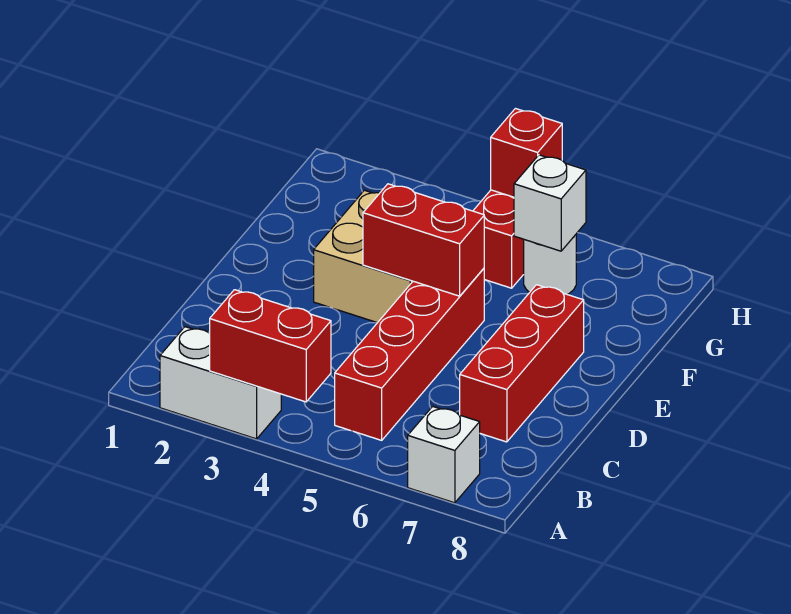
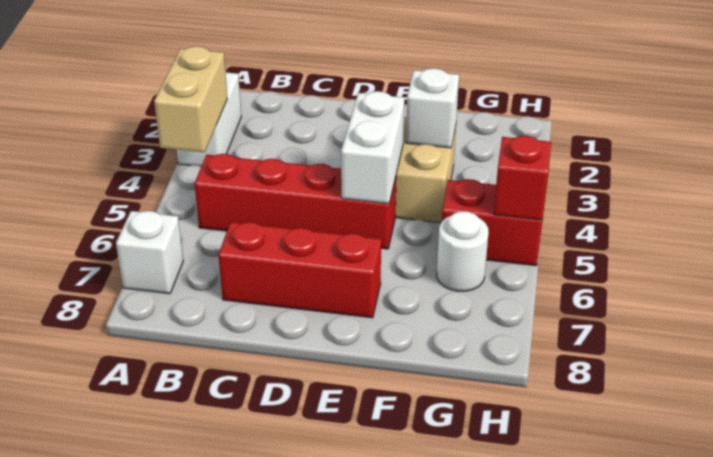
red brick A3:A4 level 2 -> tan brick A3:A4 level 2
red brick E4:E5 level 2 -> white brick E4:E5 level 2
white brick G6 level 2 -> white brick F3 level 2

